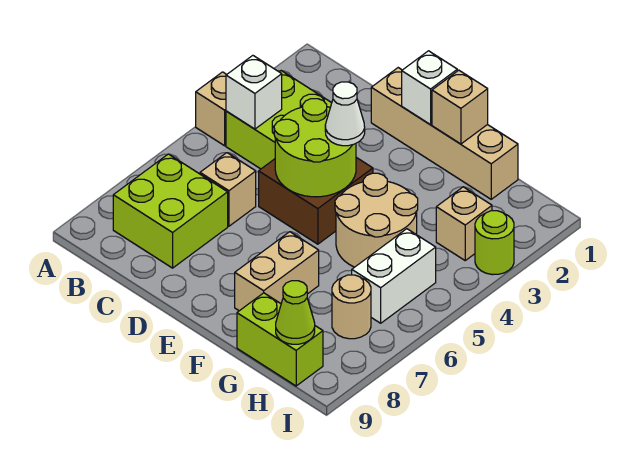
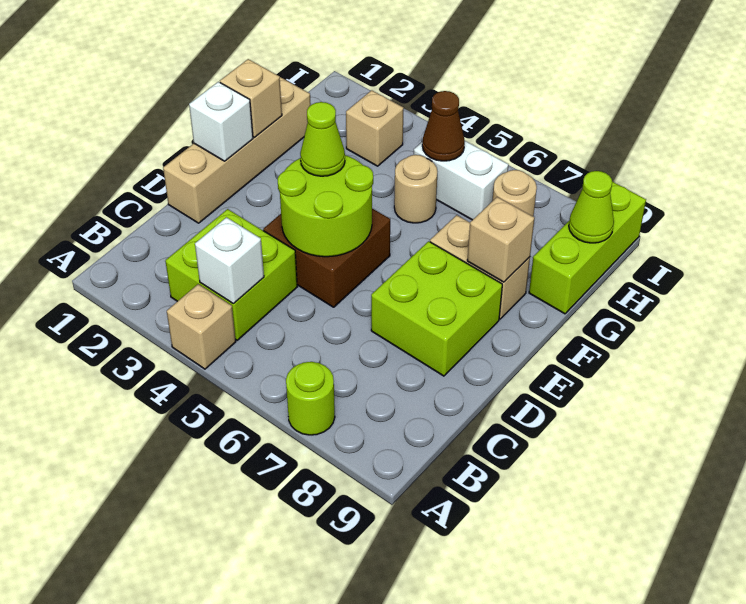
lime brick B7:C8 level 1 -> lime brick D7:E8 level 1
tan brick C6 level 1 -> tan brick F8 level 2
white cone E4 level 3 -> lime cone E4 level 3
tan round brick F4:G5 level 1 -> tan round brick G5 level 1
lime brick G9:H9 level 1 -> lime brick G9:I9 level 1
none -> brown cone H5 level 2
lime round brick I3 level 1 -> lime round brick A7 level 1

